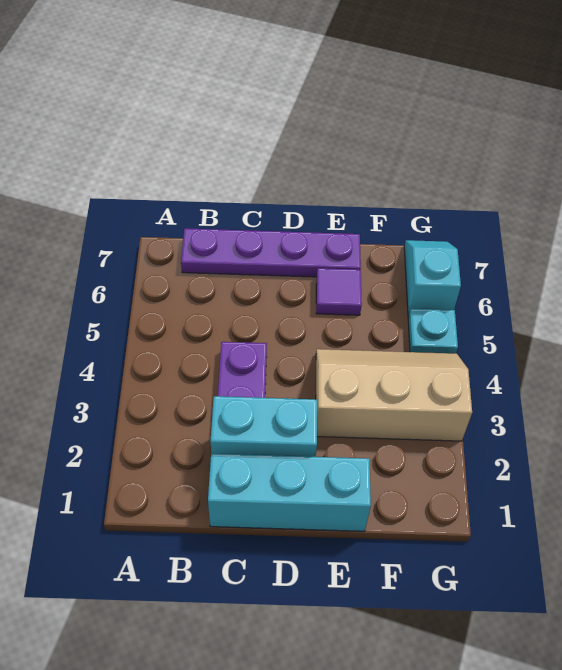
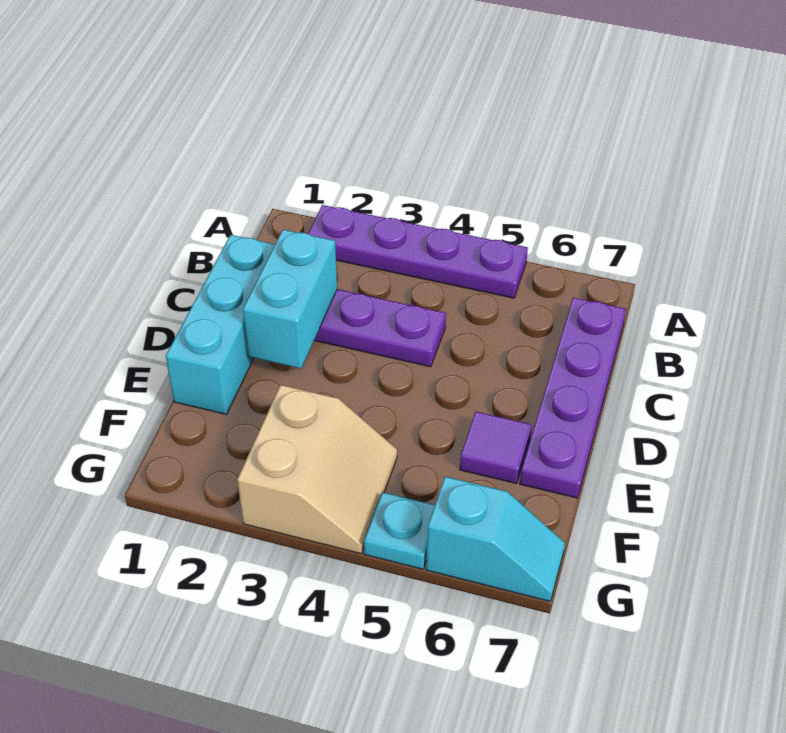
none -> purple plate A2:A5 level 1
tan slope E3:G4 level 1 top 3 -> tan slope F3:G4 level 1 top 3

